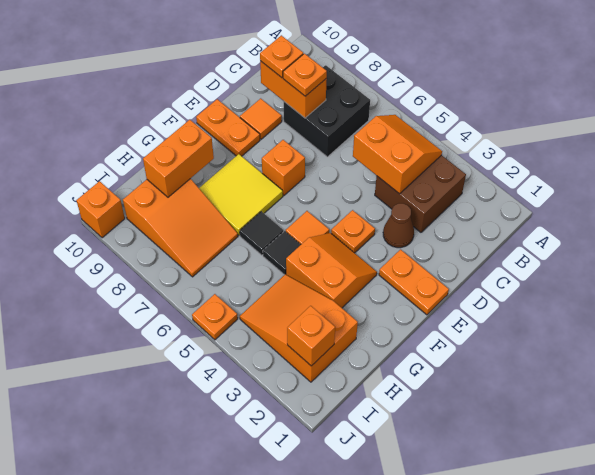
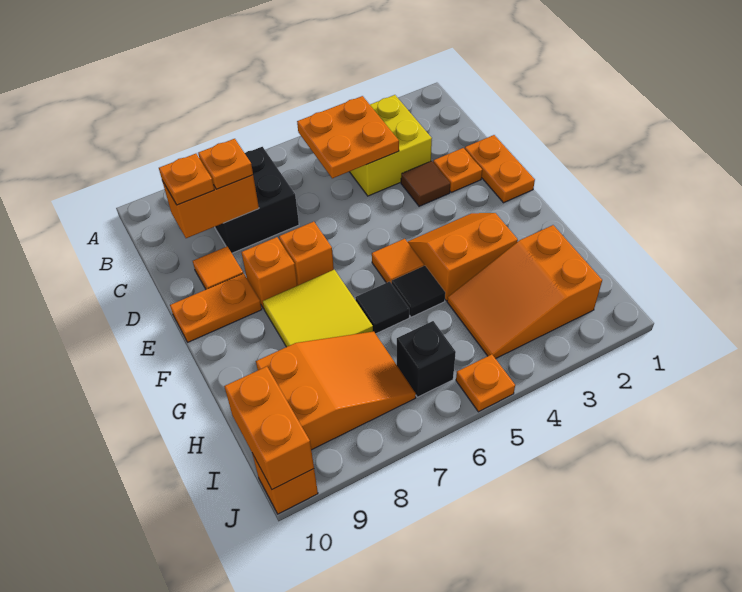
brown brick B3:C4 level 1 -> yellow brick B3:C4 level 1
orange slope B4:C5 level 2 top C -> orange plate B4:C5 level 2
brown cone D3 level 1 -> brown tile D3 level 1
orange plate E1:E2 level 1 -> orange plate D1:E1 level 1
orange plate E4 level 1 -> orange plate D2 level 1
orange brick G9:H9 level 2 -> orange brick I10:J10 level 2
orange brick I2 level 2 -> orange brick E8 level 1
none -> black brick I6 level 1

